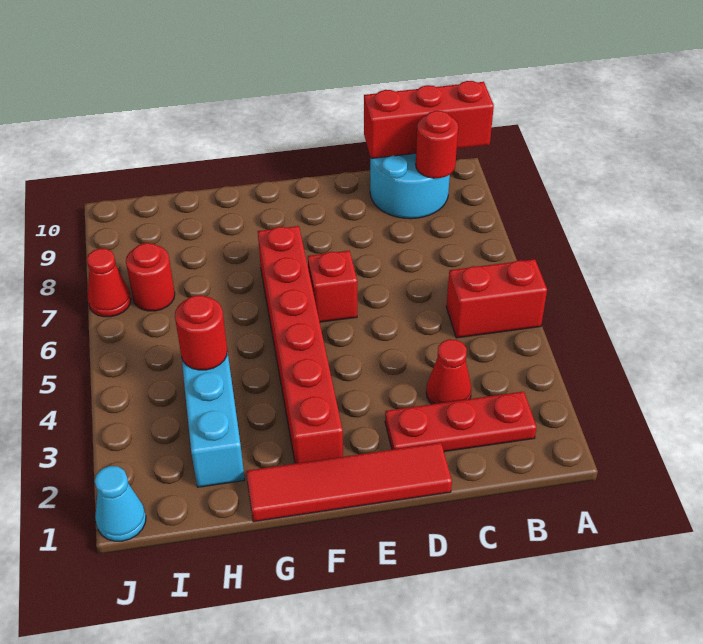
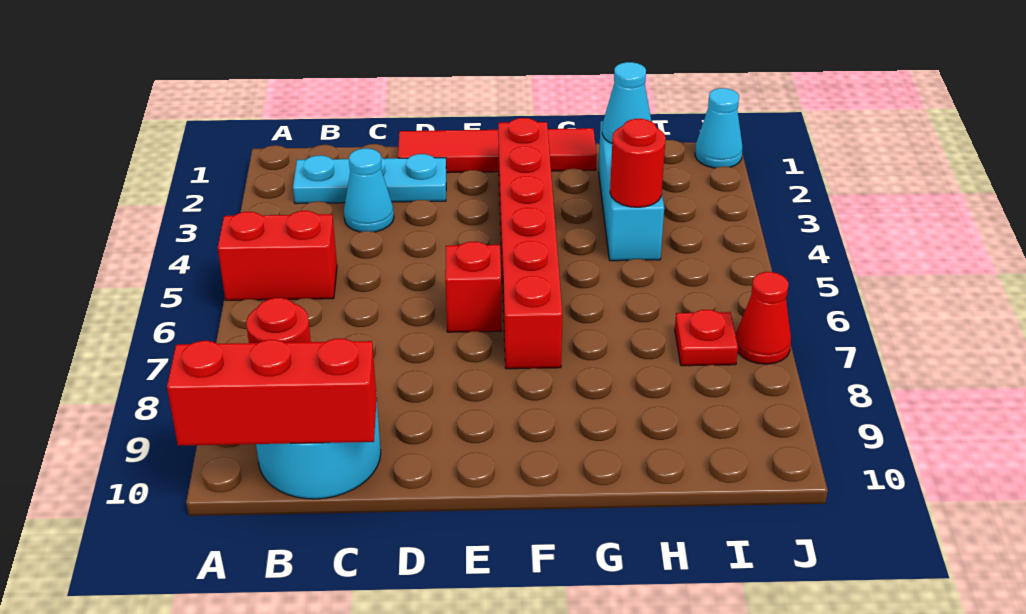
red plate B2:D2 level 1 -> cyan plate B2:D2 level 1
red cone C3 level 1 -> cyan cone C3 level 1
none -> cyan cone H2 level 2
red round brick I7 level 1 -> red plate I7 level 1

